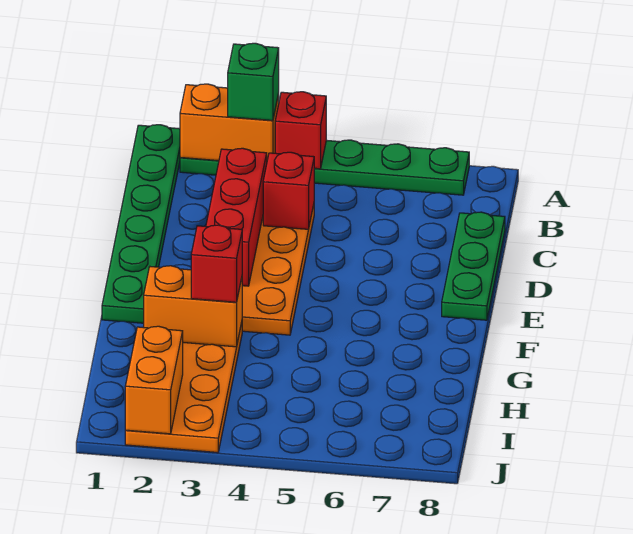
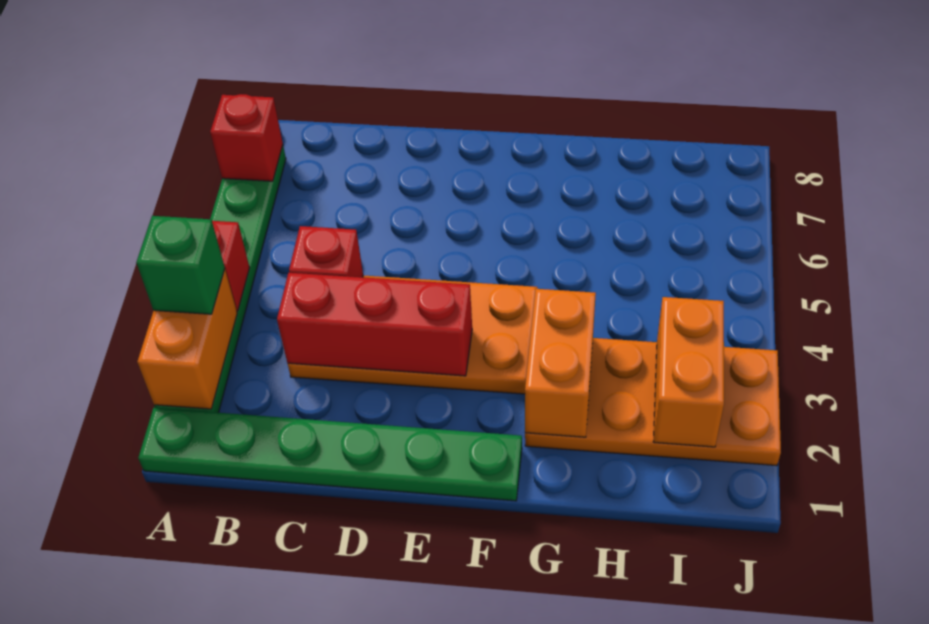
green plate C8:E8 level 1 -> none
red brick G3 level 3 -> red brick A7 level 2
orange brick I2:J2 level 2 -> orange brick I2:I3 level 2

